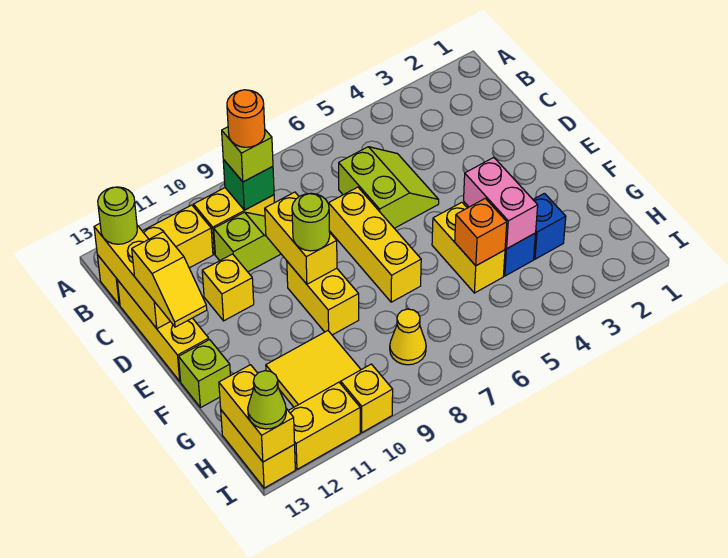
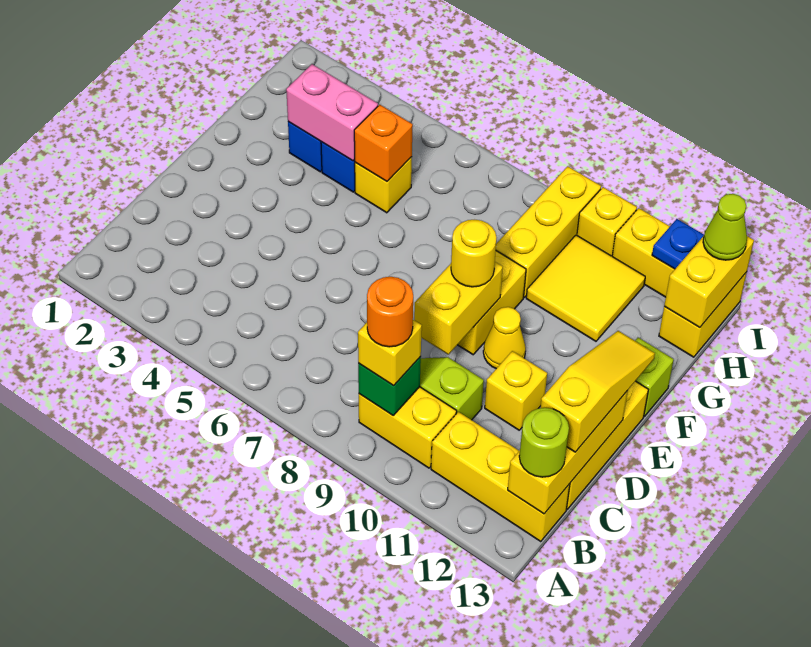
lime brick B9 level 3 -> yellow brick B9 level 3
lime slope C5:D6 level 1 top 6 -> none
yellow brick D7:F7 level 1 -> yellow brick G9:I9 level 1
yellow slope D13:E13 level 3 top D -> yellow slope C13:E13 level 3 top C
lime round brick E9 level 3 -> yellow round brick E9 level 3
pink brick F4:G4 level 2 -> pink brick G3:G4 level 2
yellow brick F5:G5 level 1 -> yellow brick G5 level 1
yellow cone H8 level 1 -> yellow cone E10 level 1
none -> blue plate I12 level 2

